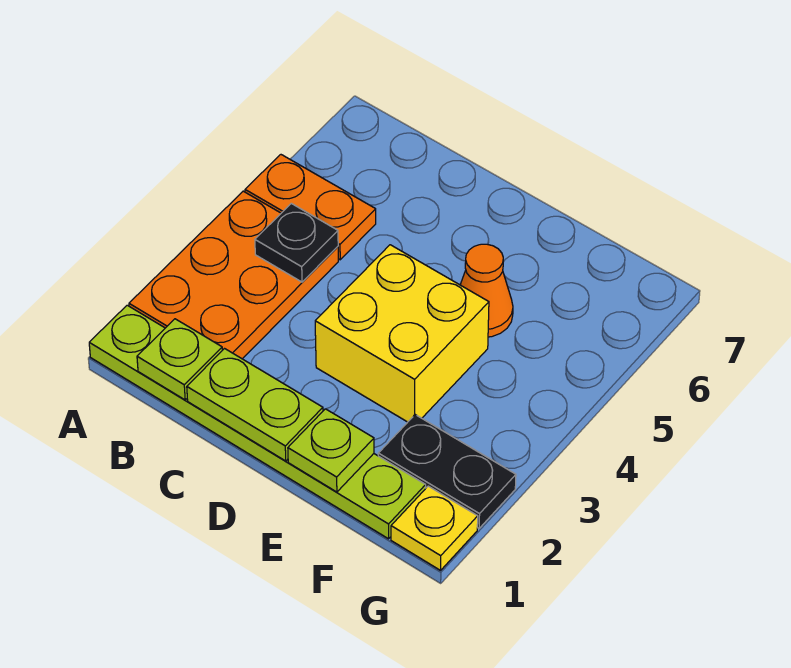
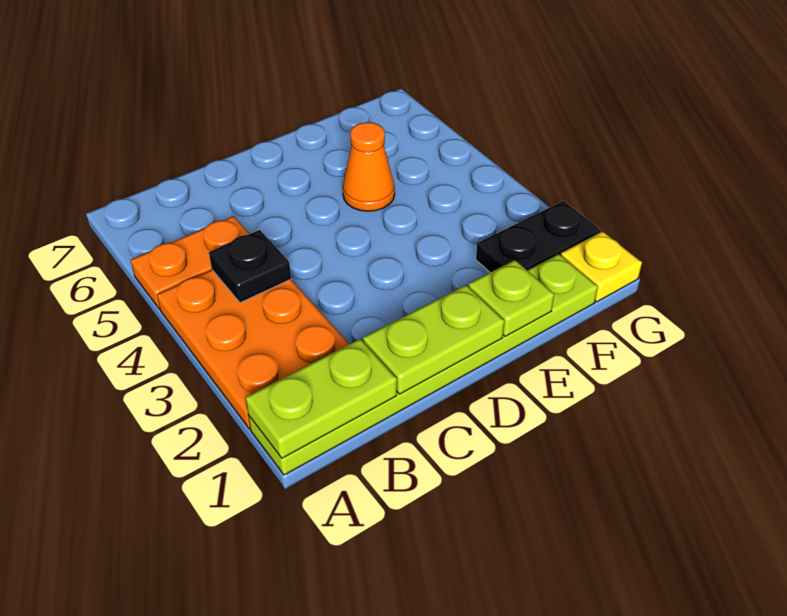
lime plate B1 level 2 -> lime plate A1:B1 level 2
yellow brick D3:E4 level 1 -> none

